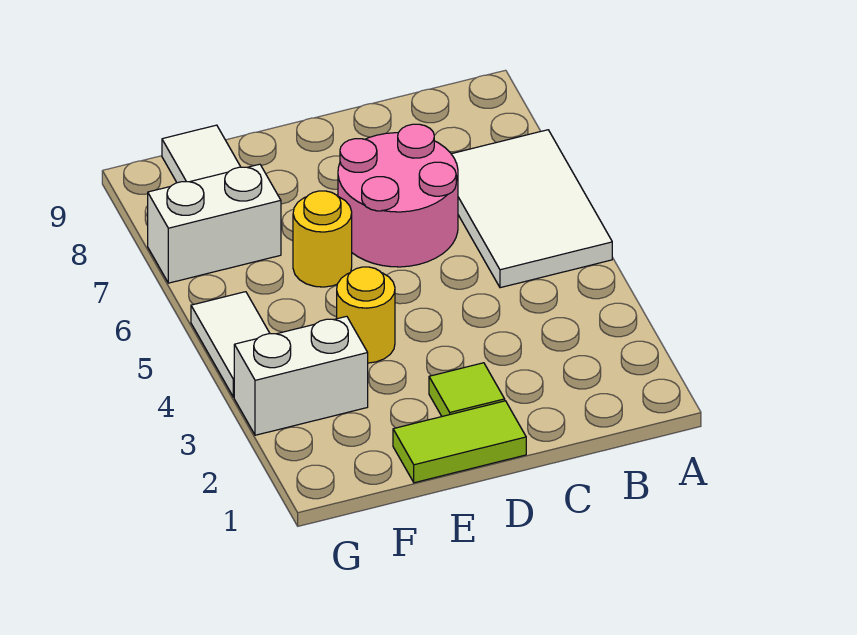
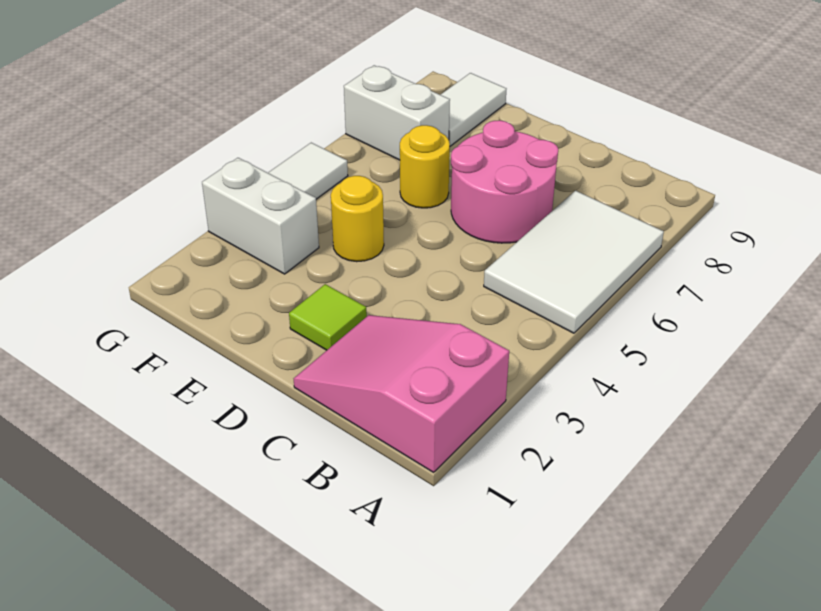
none -> pink slope A1:C2 level 1 top A
lime tile D1:E1 level 1 -> none

